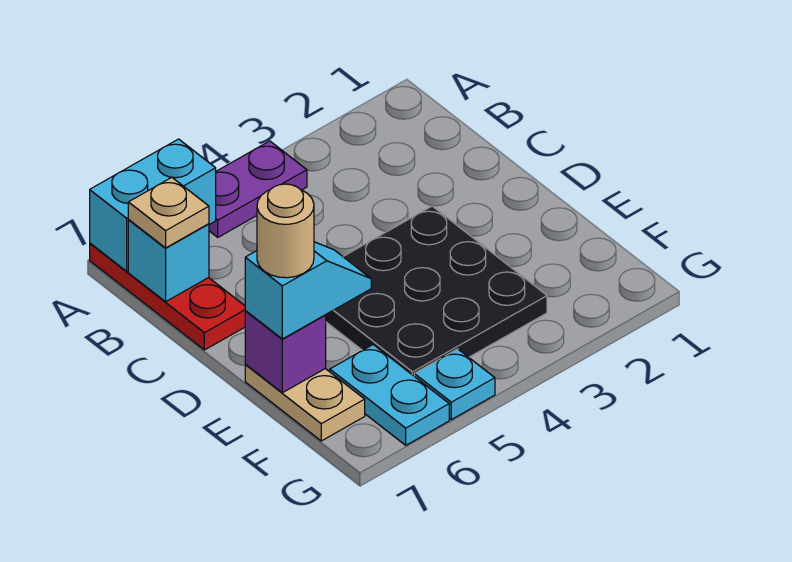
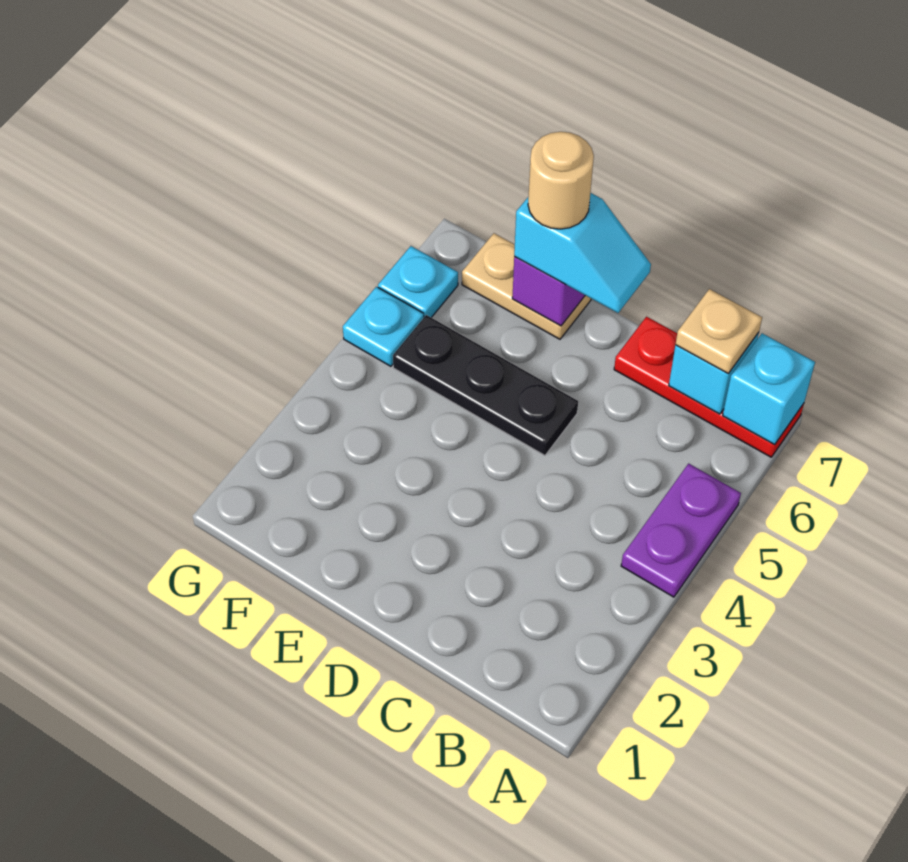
cyan brick A6:A7 level 2 -> cyan brick A7 level 2
black plate D3:F5 level 1 -> black plate D5:F5 level 1
cyan slope E6:E7 level 3 top 7 -> cyan slope D7:E7 level 3 top E
cyan plate F6:G6 level 1 -> cyan plate G6 level 1

